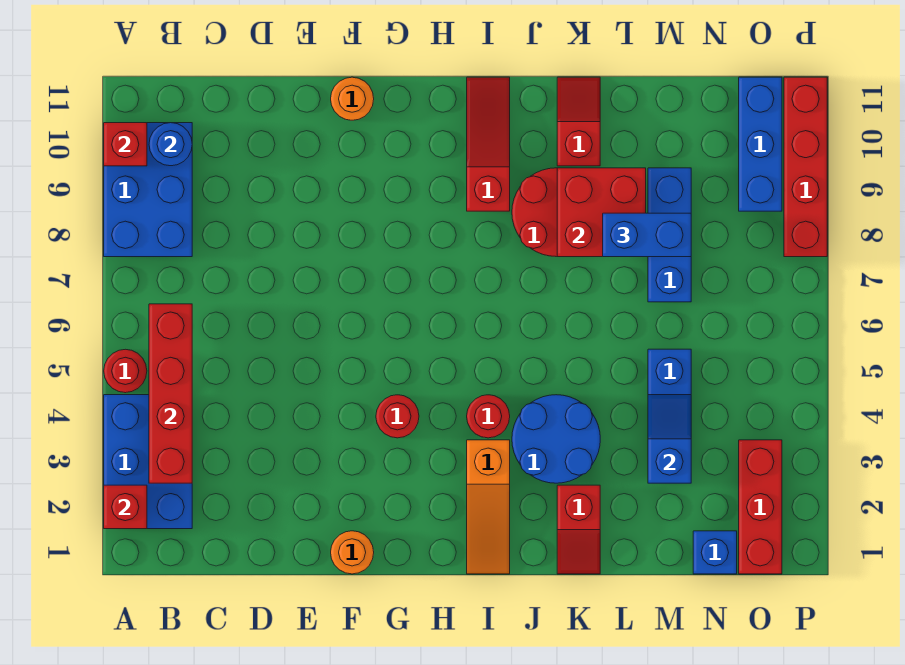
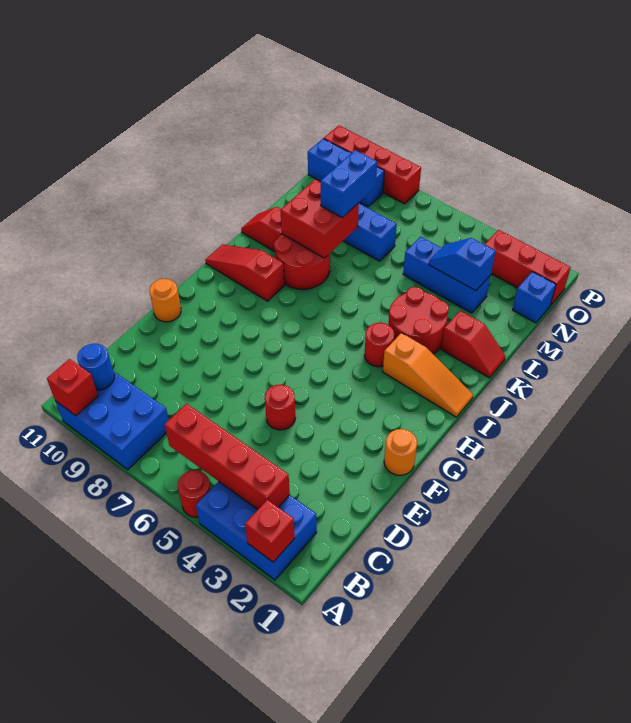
red round brick G4 level 1 -> red round brick E5 level 1
blue round brick J3:K4 level 1 -> red round brick J3:K4 level 1

